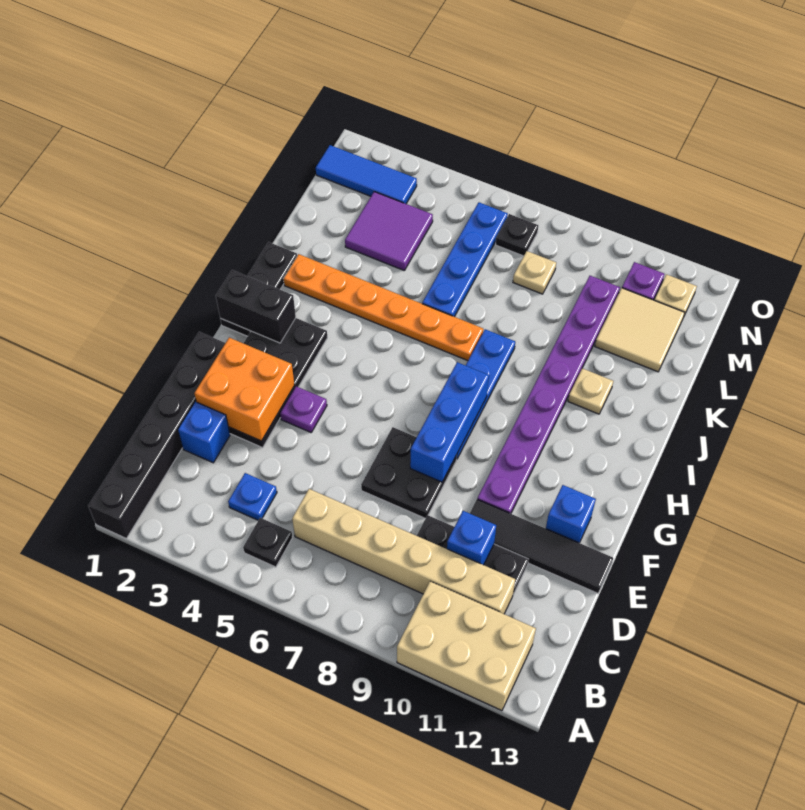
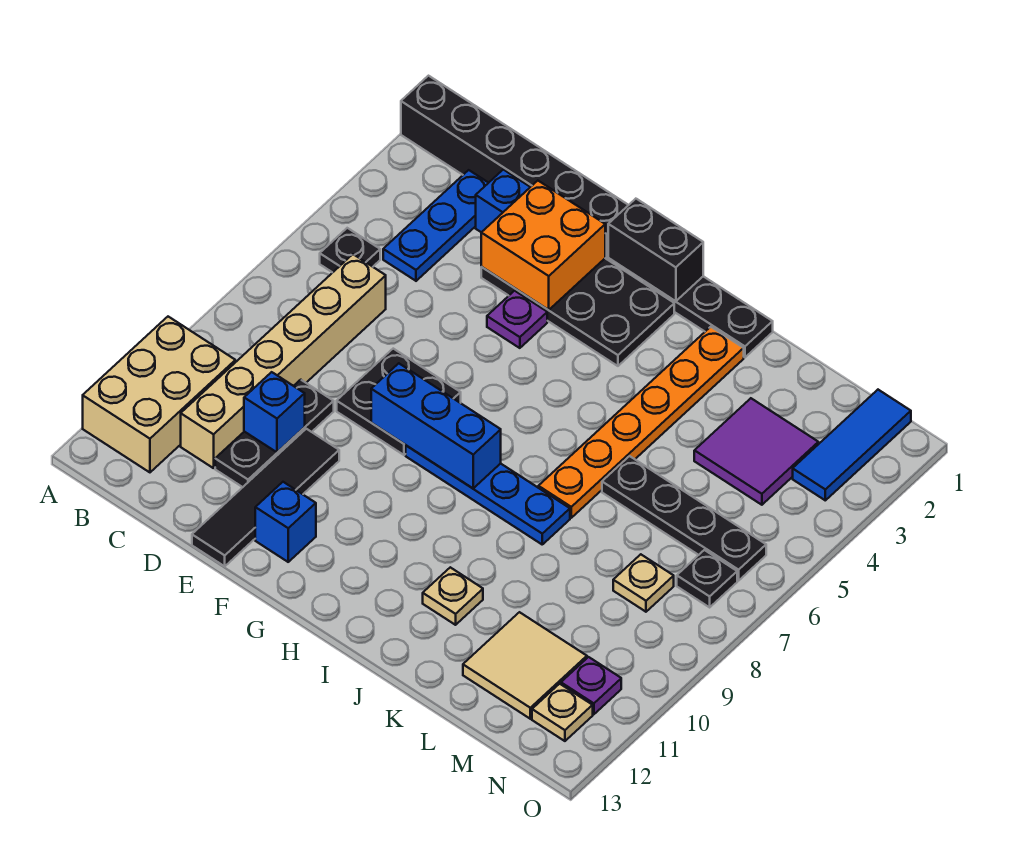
blue plate C4 level 1 -> blue plate C2:C4 level 1
purple plate F10:M10 level 1 -> none
black brick H1:H2 level 2 -> black brick G1:H1 level 2
blue plate K6:N6 level 1 -> black plate K6:N6 level 1

